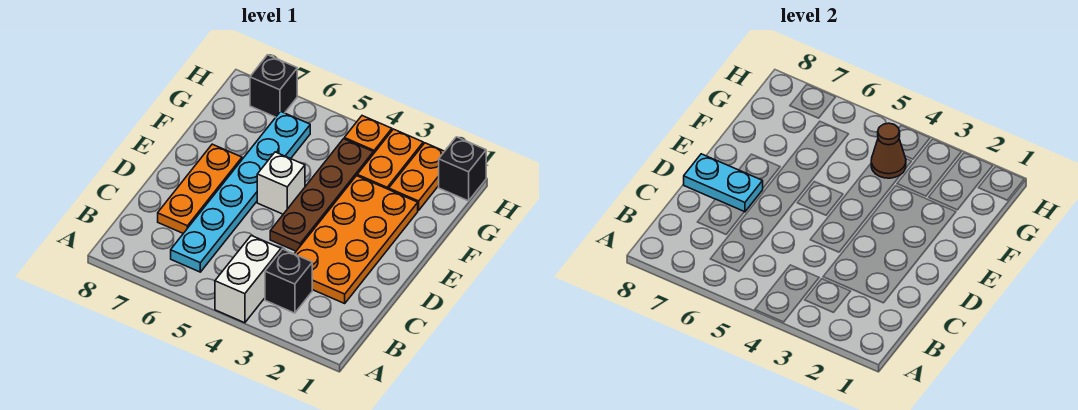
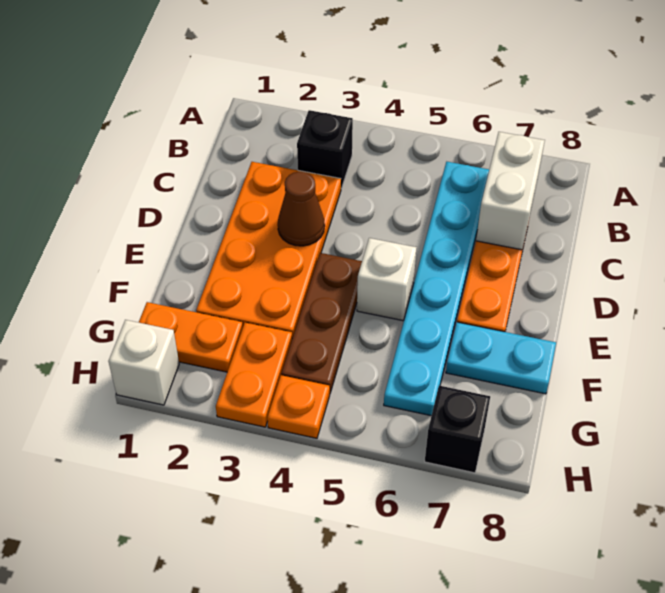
white brick A4:B4 level 1 -> white brick B7:C7 level 2
brown plate D4:G4 level 1 -> brown plate E4:G4 level 1
cyan plate D7:D8 level 2 -> cyan plate F7:F8 level 1
orange plate G2:H2 level 1 -> orange plate G1:G2 level 1
brown cone G4 level 2 -> brown cone D3 level 2
black brick H1 level 1 -> white brick H1 level 1

